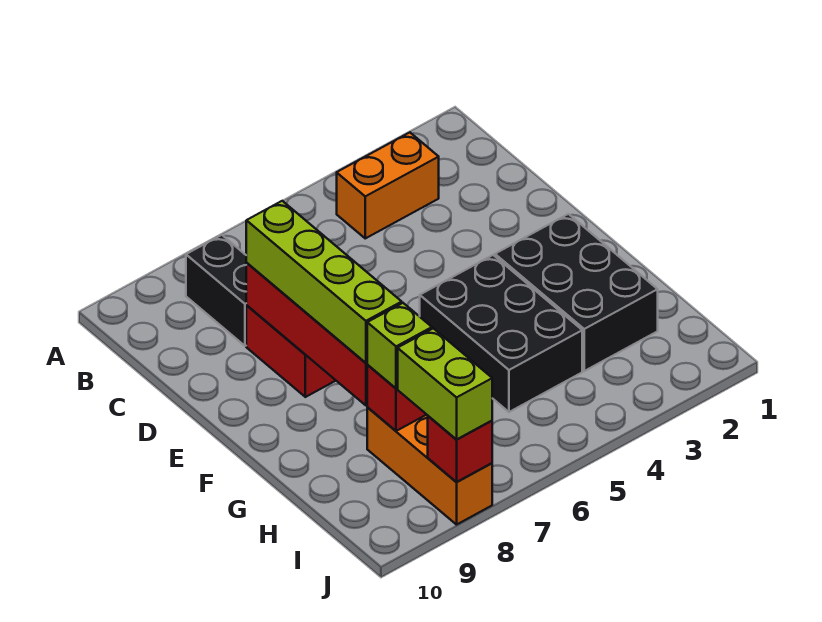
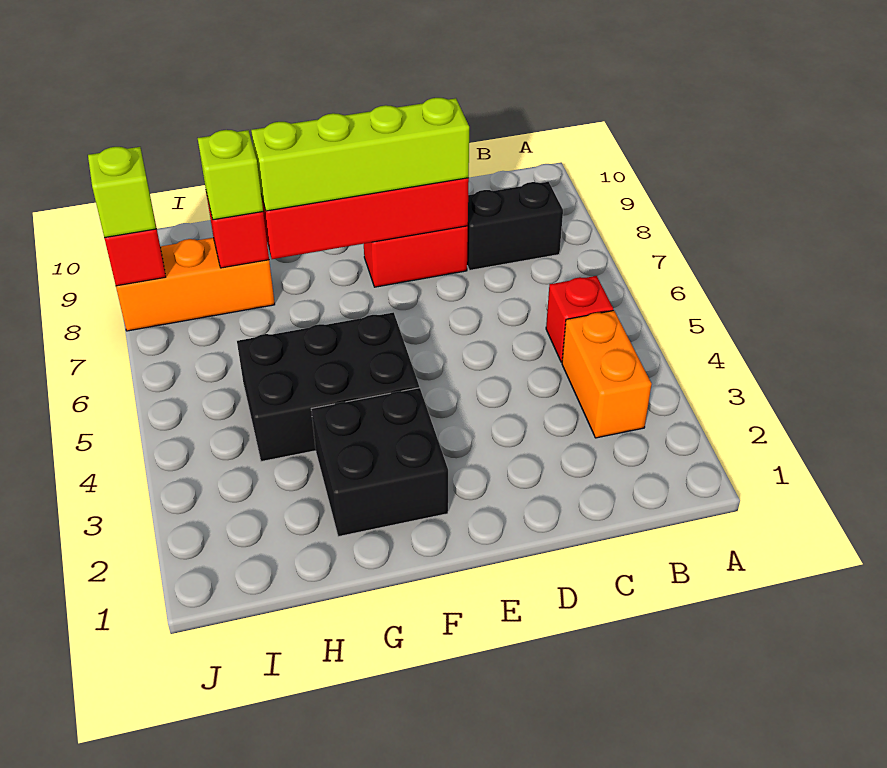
none -> red brick B5 level 1
black brick F2:H3 level 1 -> black brick F2:G3 level 1
lime brick I8:J8 level 3 -> lime brick J8 level 3

